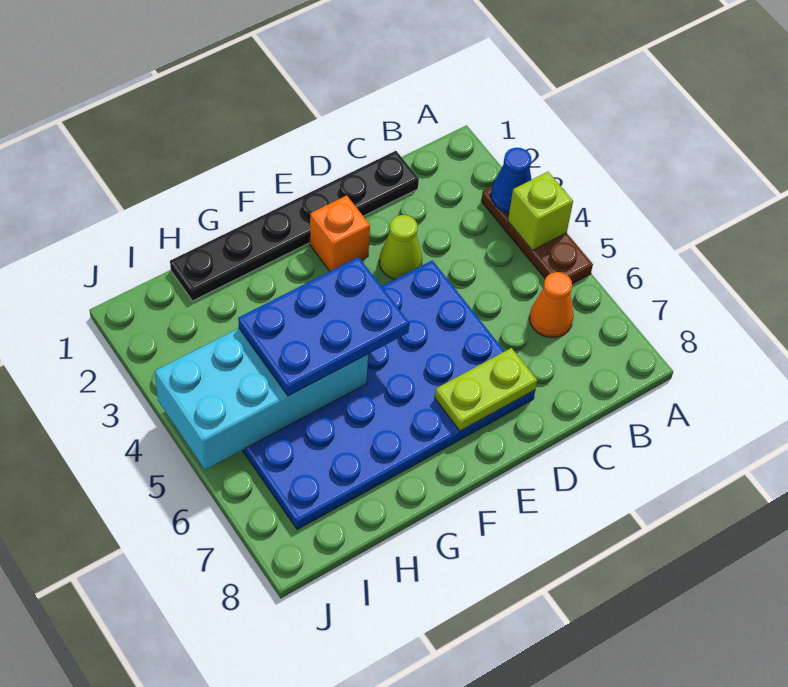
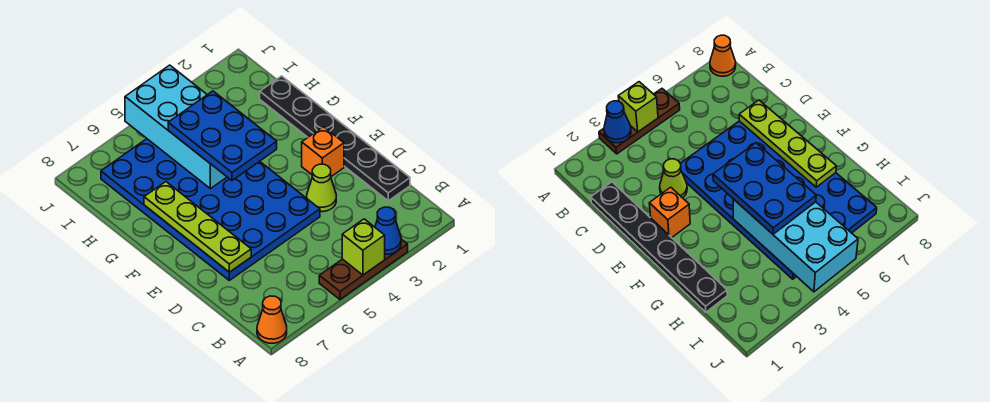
orange cone B6 level 1 -> orange cone A8 level 1
lime plate D7:E7 level 2 -> lime plate D7:G7 level 2

